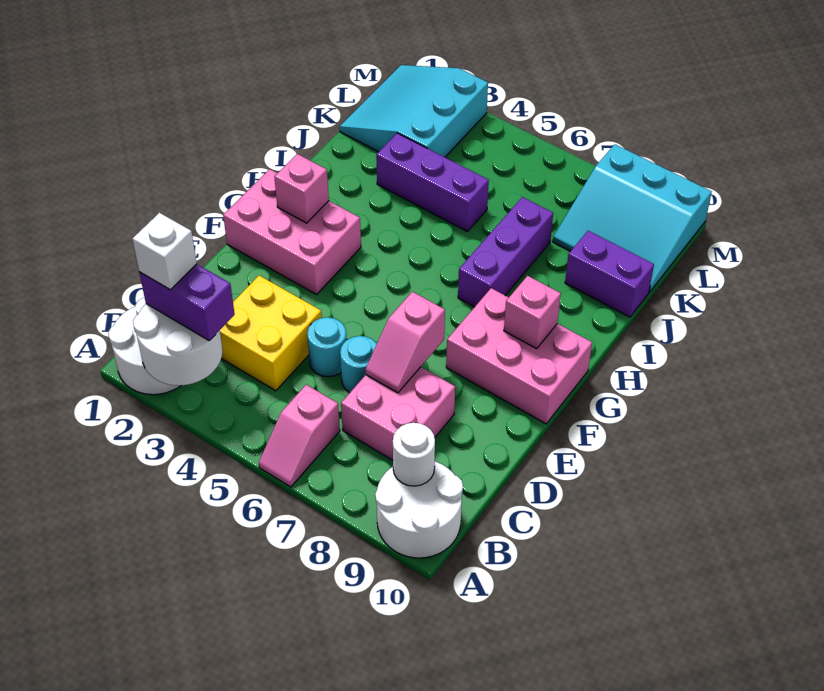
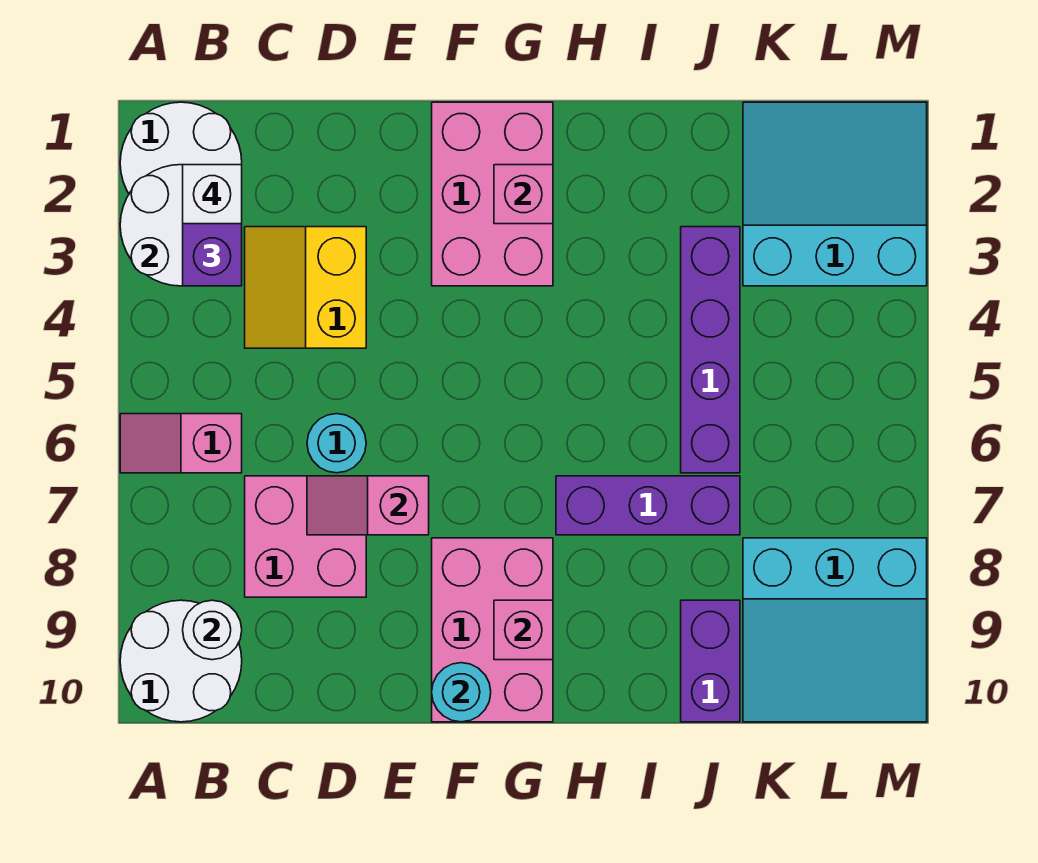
yellow brick C3:D4 level 1 -> yellow slope C3:D4 level 1 top D
cyan round brick D5 level 1 -> cyan round brick F10 level 2
purple brick J3:J5 level 1 -> purple brick J3:J6 level 1
cyan slope K8:M10 level 1 top M -> cyan slope K8:M10 level 1 top 8

